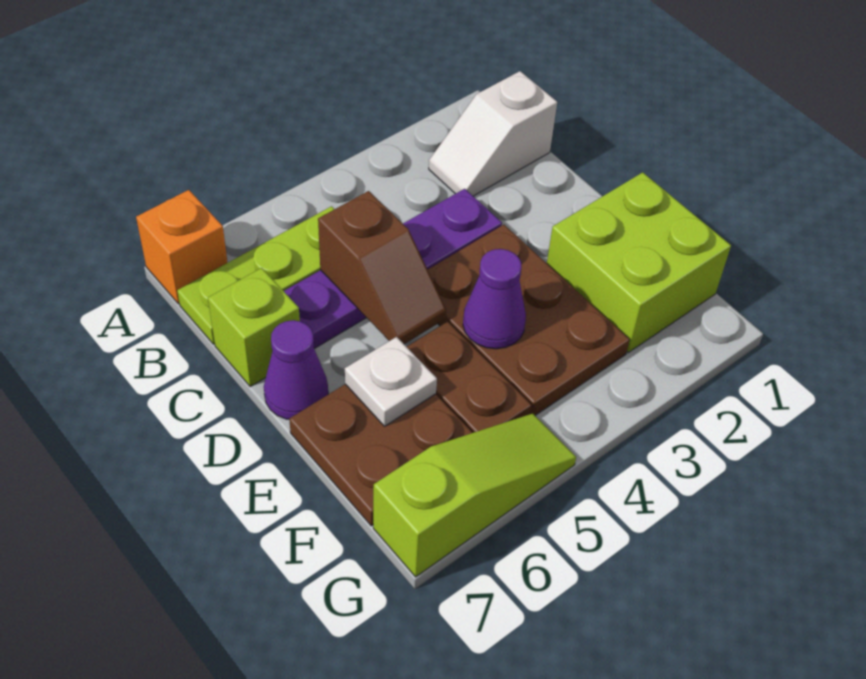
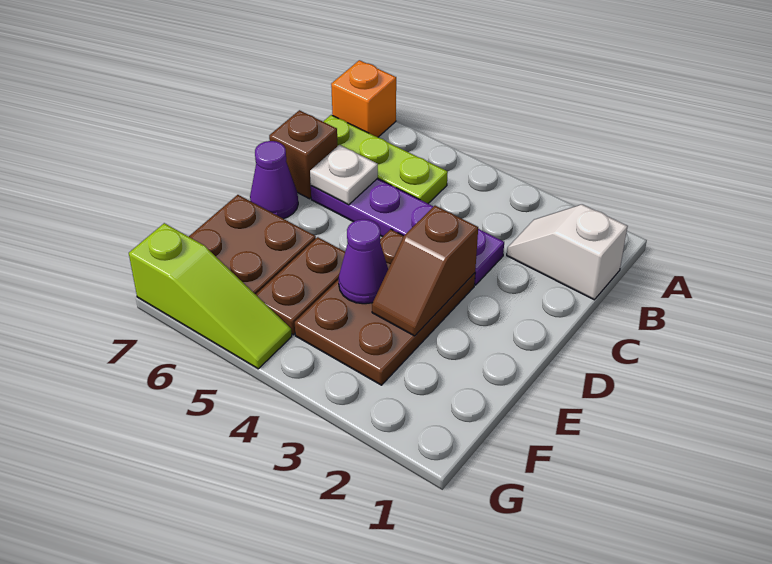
brown slope C5:D5 level 2 top C -> brown slope D3:E3 level 2 top D
lime brick C7 level 1 -> brown brick C7 level 1
lime brick E1:F2 level 1 -> none
white plate E6 level 2 -> white plate C6 level 2

